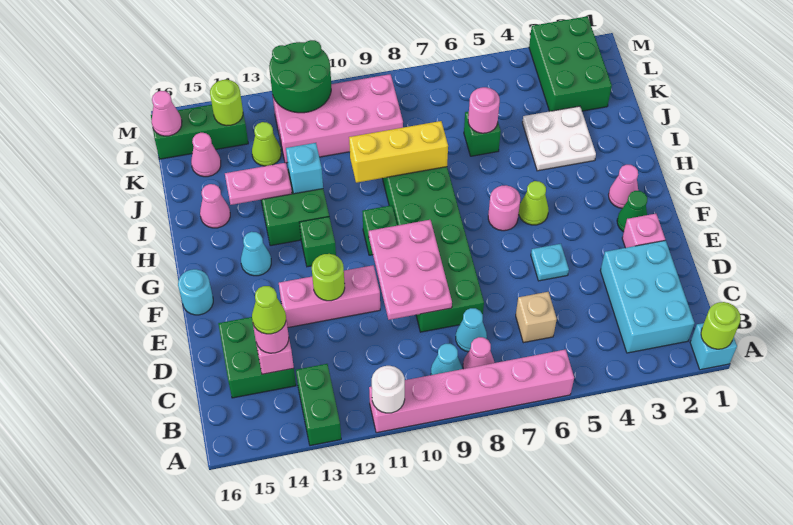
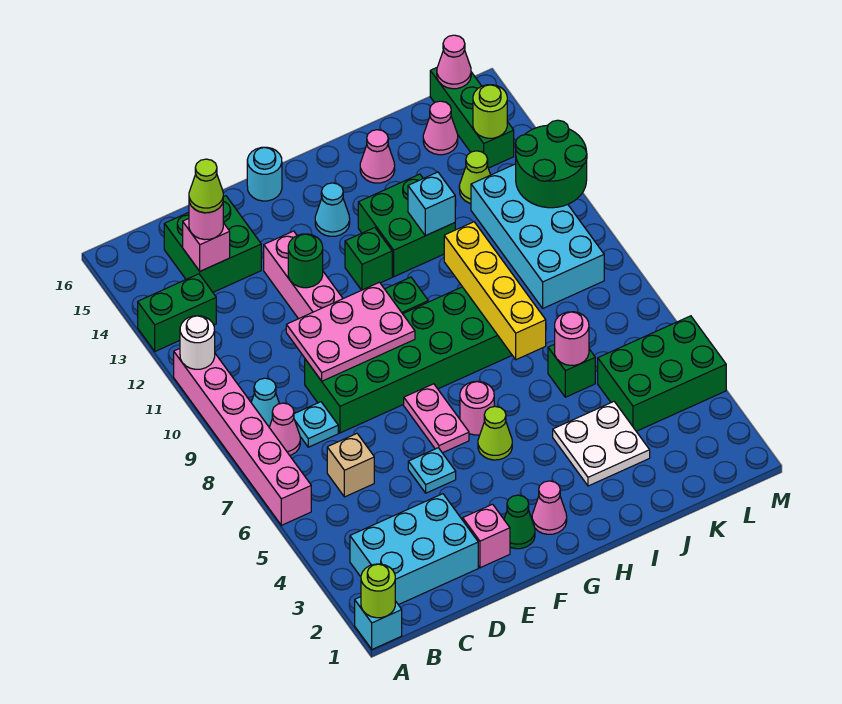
cyan cone C8 level 1 -> cyan plate C8 level 1
lime round brick E12 level 2 -> green round brick E12 level 2
yellow brick I8:I10 level 2 -> yellow brick I7:I10 level 2
pink plate I13:I14 level 2 -> pink plate F6:F7 level 1
green brick K2:M3 level 1 -> green brick K4:M5 level 1
pink brick K9:L12 level 1 -> cyan brick K9:L12 level 1

